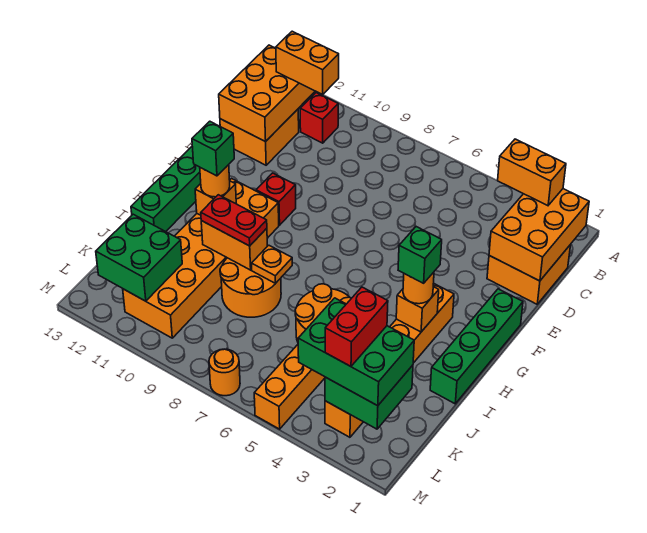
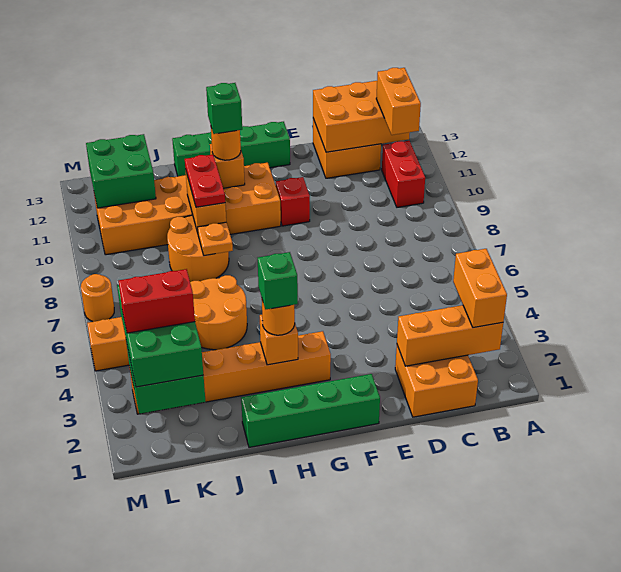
orange brick B1:D2 level 2 -> orange brick B2:D2 level 2
red brick B11 level 1 -> red brick B10:B11 level 1

